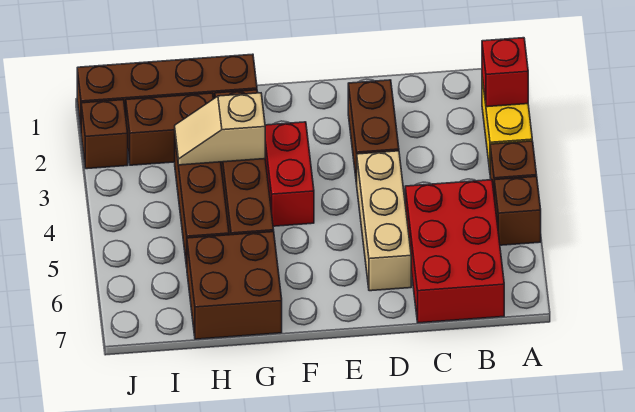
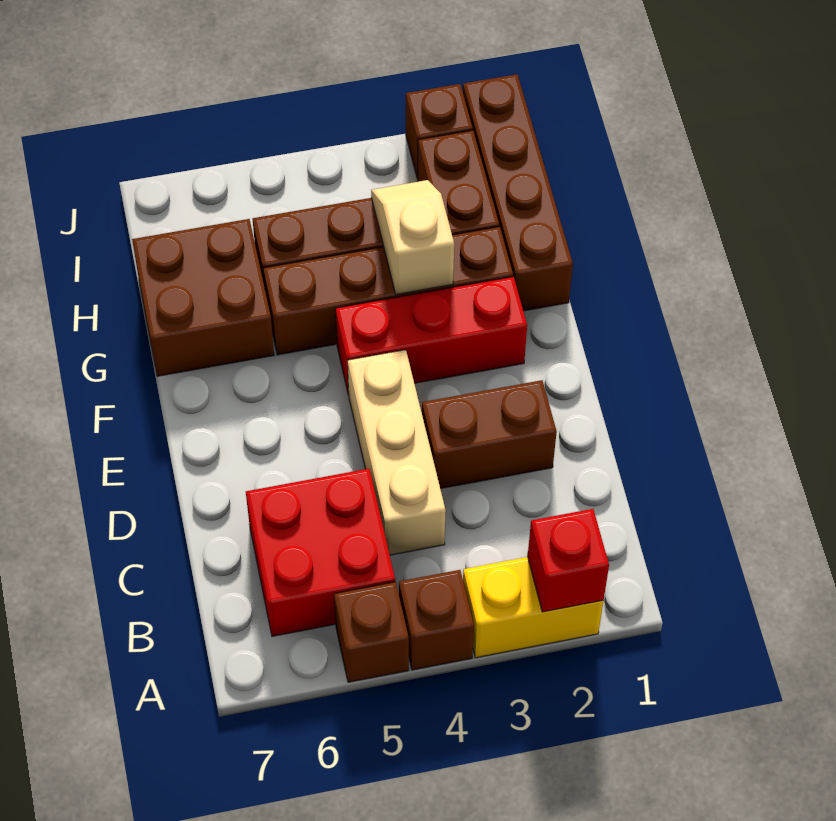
red brick B5:C7 level 1 -> red brick B5:C6 level 1
tan brick D4:D6 level 1 -> tan brick C4:E4 level 1
red brick F3:F4 level 1 -> red brick F2:F4 level 1

